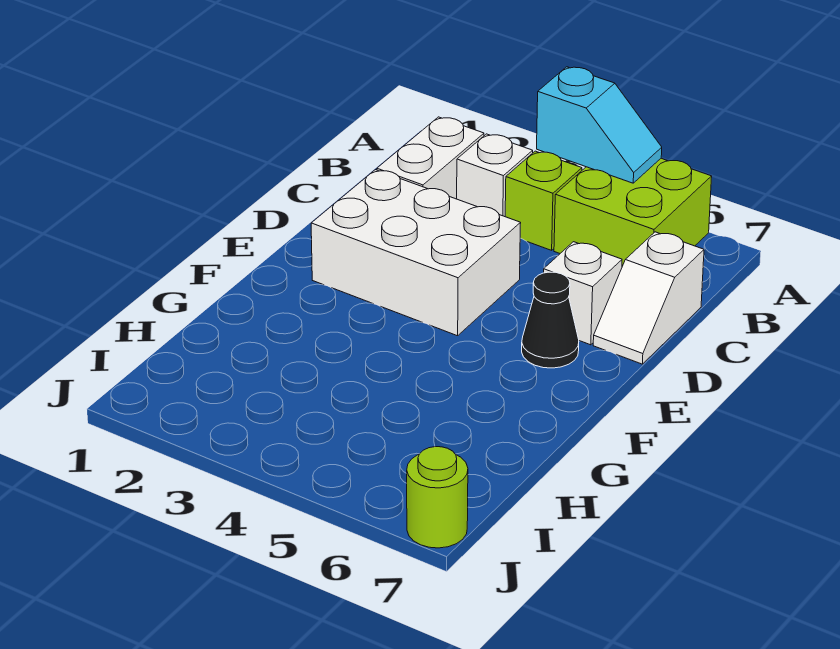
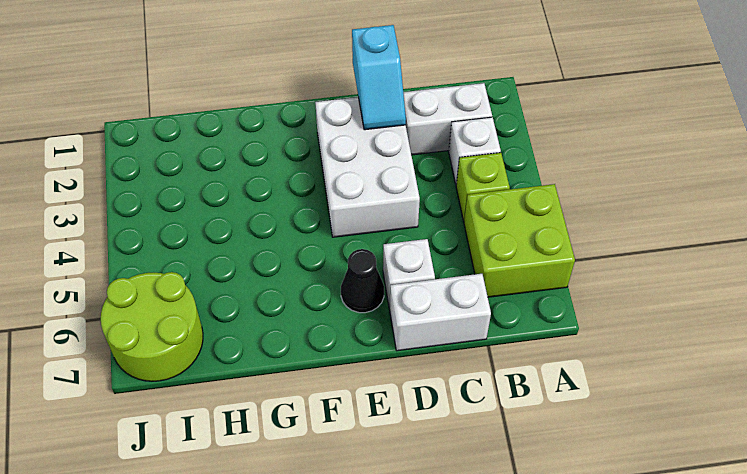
cyan slope A4:A5 level 2 top 4 -> cyan slope D1:D2 level 2 top 1
white slope C7:D7 level 1 top C -> white brick C7:D7 level 1
lime round brick J7 level 1 -> lime round brick I6:J7 level 1

